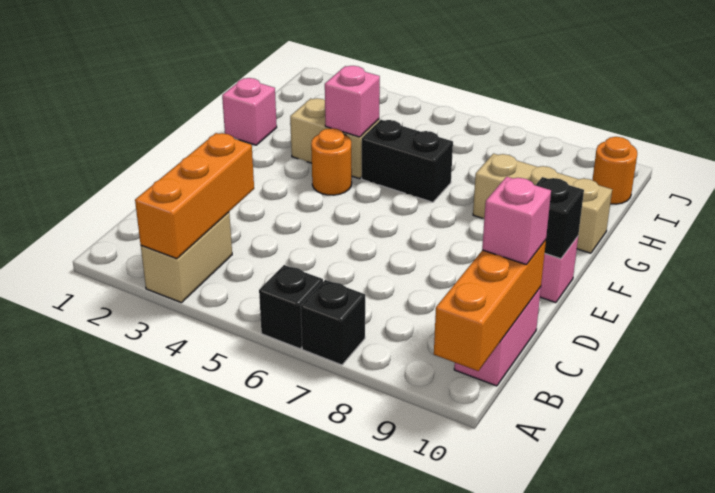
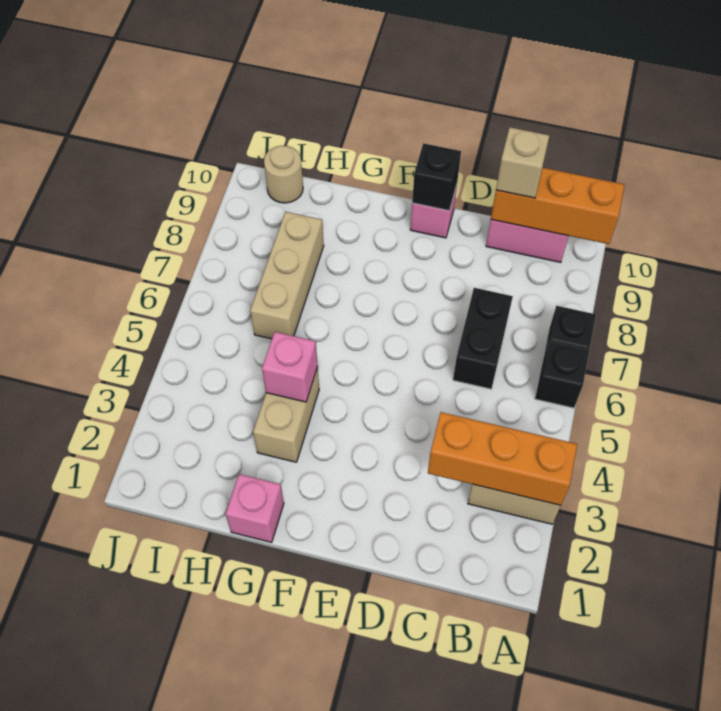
pink brick C10 level 3 -> tan brick C10 level 3
orange round brick F4 level 1 -> none
black brick G5:G6 level 1 -> black brick C6:C7 level 1
tan brick G8:G10 level 1 -> tan brick H6:H8 level 1
orange round brick I10 level 1 -> tan round brick I10 level 1

